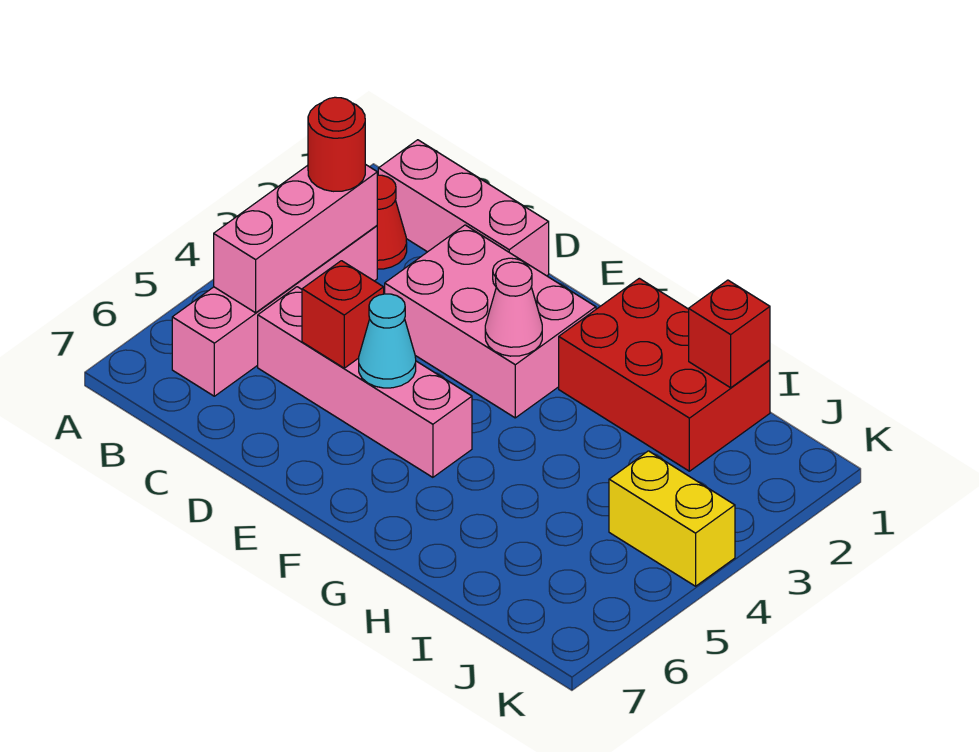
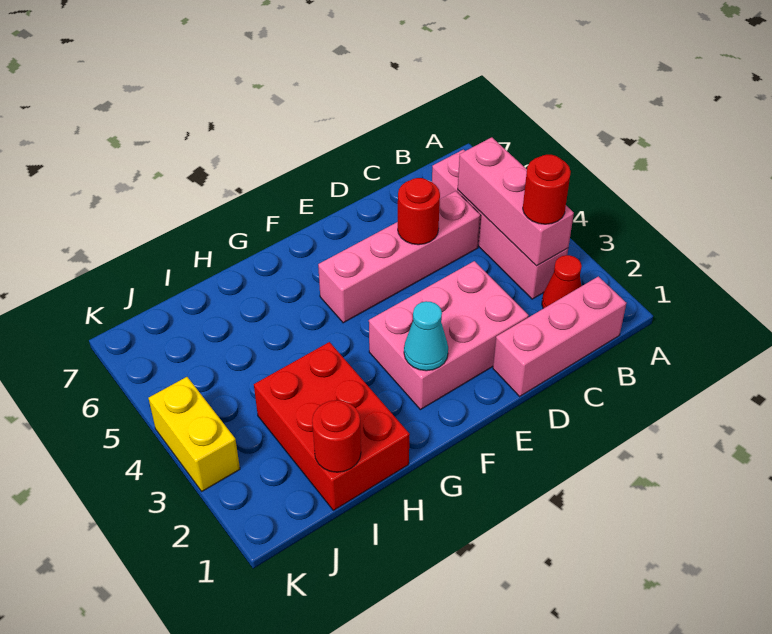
red brick D5 level 2 -> red round brick D5 level 2
cyan cone E5 level 2 -> cyan cone F2 level 2
pink cone F3 level 2 -> none
red brick G1:I2 level 1 -> red brick H1:I3 level 1
red brick I1 level 2 -> red round brick I1 level 2
yellow brick J4:K4 level 1 -> yellow brick K3:K4 level 1

